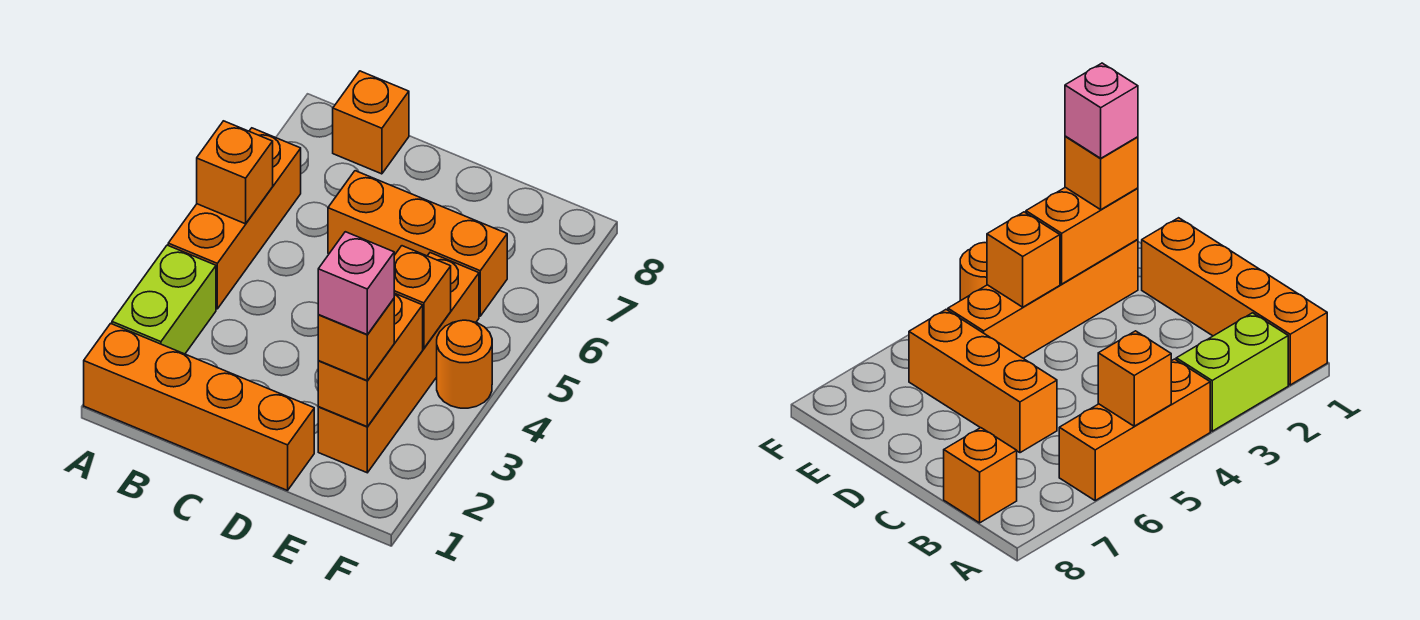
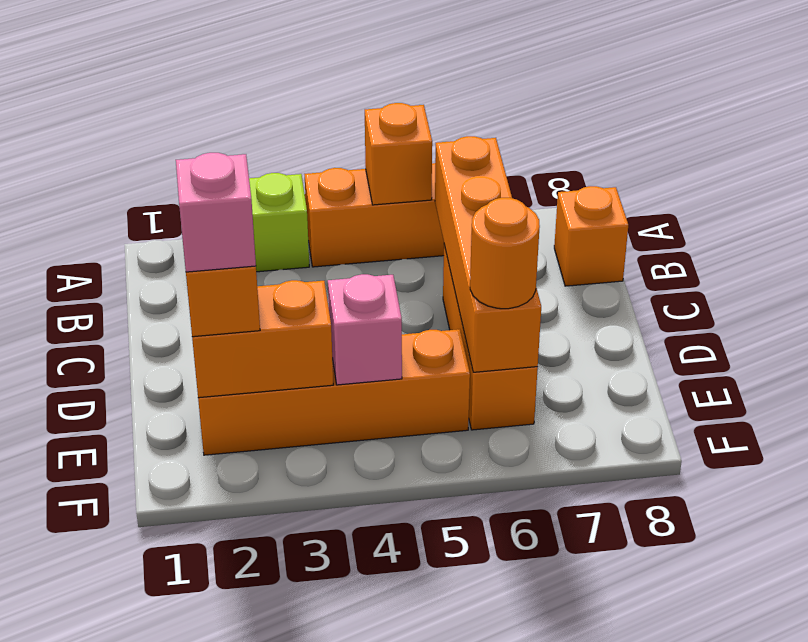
orange brick A1:D1 level 1 -> orange brick B6:E6 level 2
orange brick E4 level 2 -> pink brick E4 level 2
orange round brick F4 level 1 -> orange round brick E6 level 3

